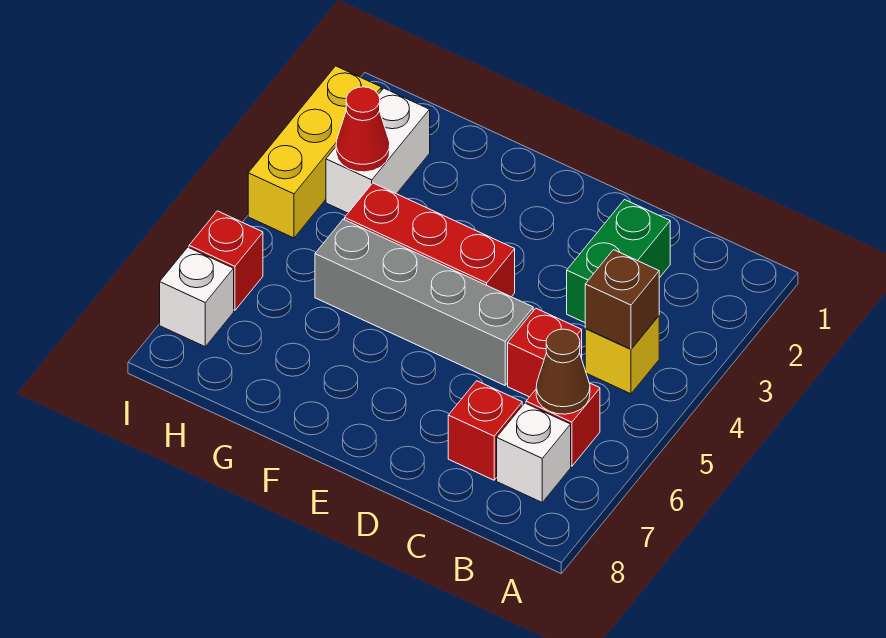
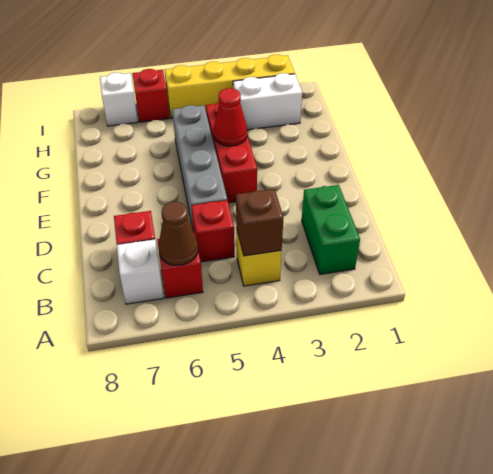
green brick C2:C3 level 1 -> green brick B2:C2 level 1
red cone H3 level 2 -> red cone F4 level 2
yellow brick I2:I4 level 1 -> yellow brick I2:I5 level 1

